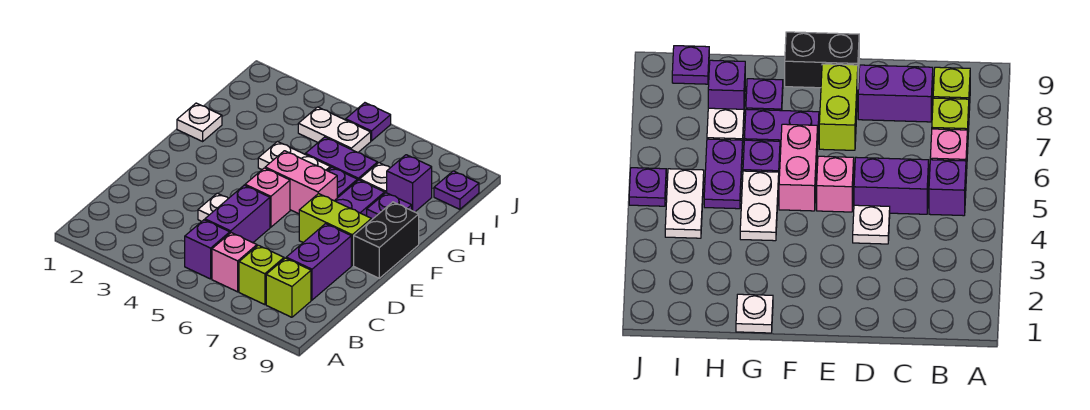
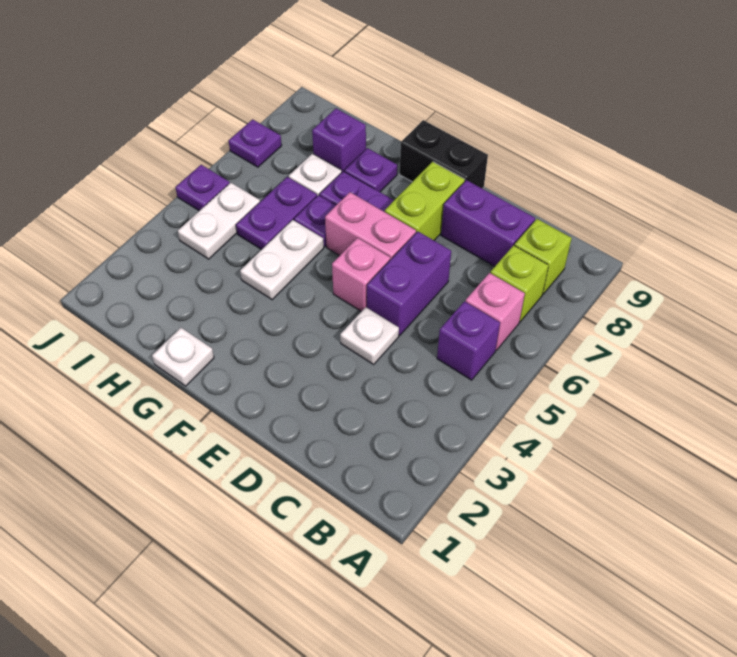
purple brick C5:D5 level 1 -> purple brick D5:D6 level 1
pink brick F5:F6 level 1 -> pink brick E6:F6 level 1
purple plate I9 level 1 -> purple plate J7 level 1

